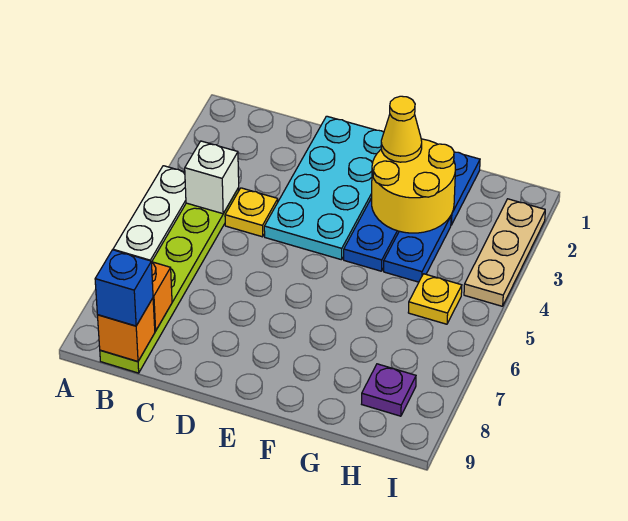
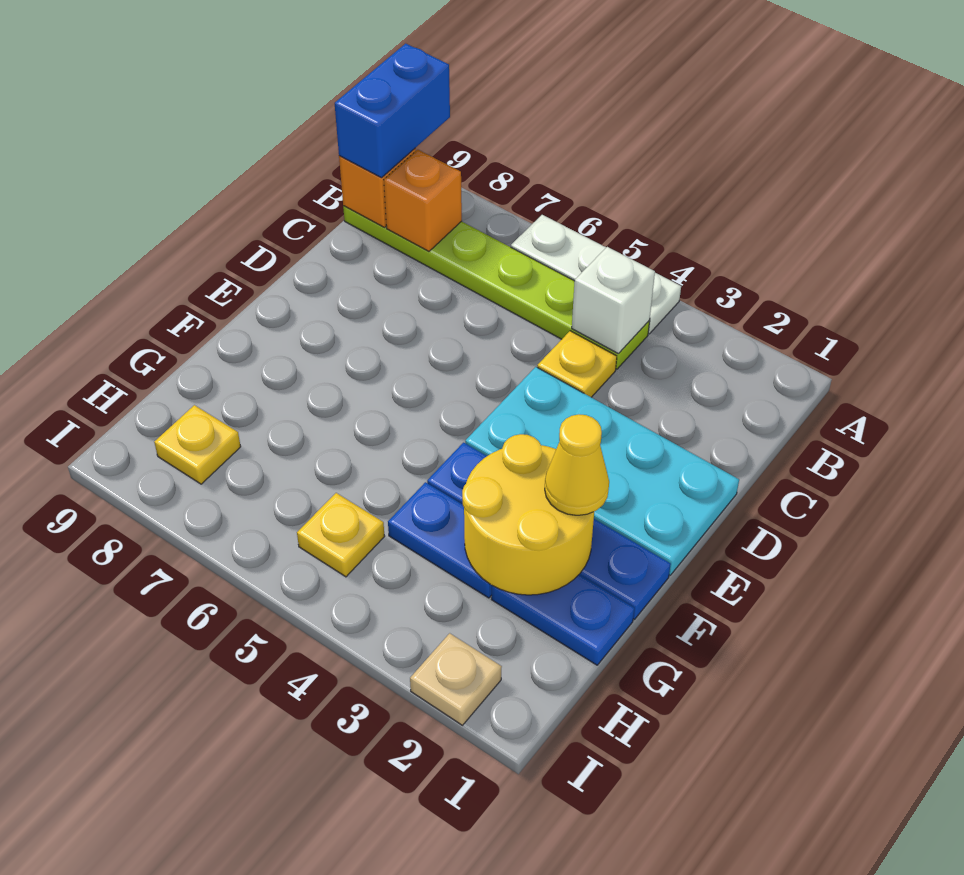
blue brick B9 level 3 -> blue brick A9:B9 level 3
purple plate H8 level 1 -> yellow plate H8 level 1
tan plate I2:I4 level 1 -> tan plate I2 level 1

